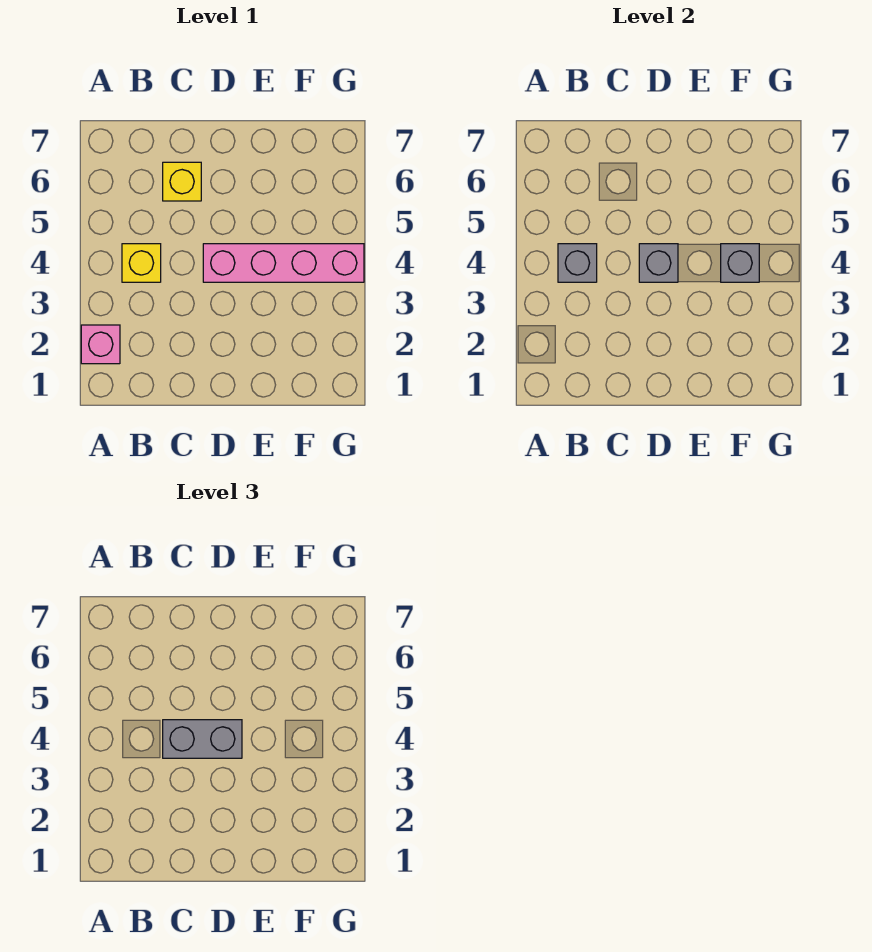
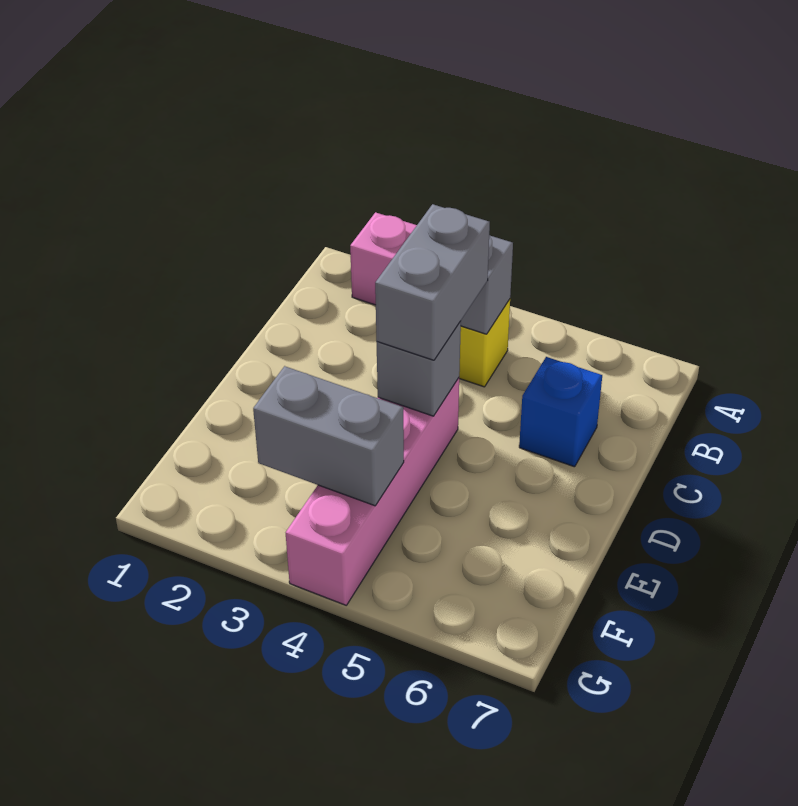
yellow brick C6 level 1 -> blue brick C6 level 1
grey brick F4 level 2 -> grey brick F3:F4 level 2

